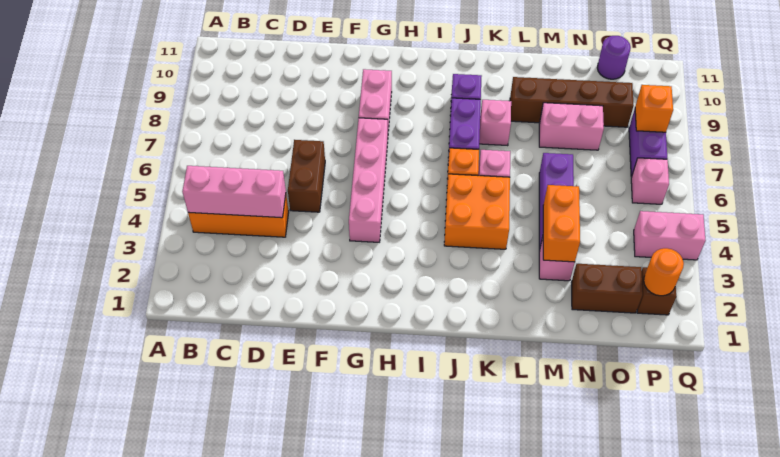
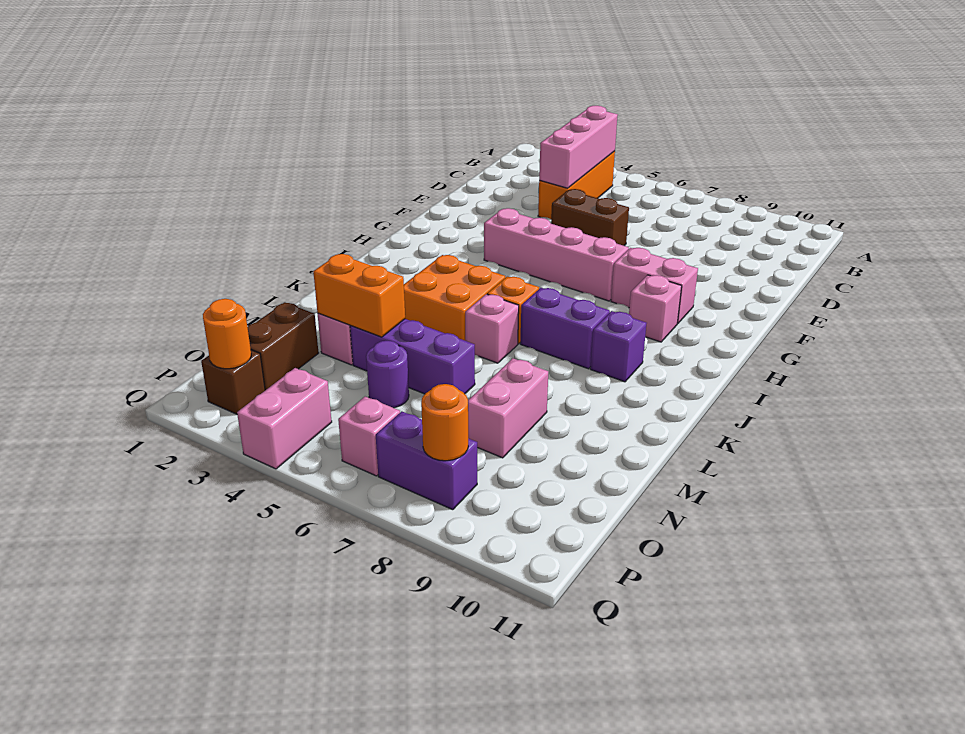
pink brick K8 level 1 -> pink brick H9 level 1
brown brick L9:O9 level 1 -> none
purple round brick O11 level 1 -> purple round brick N5 level 1
orange brick P8 level 2 -> orange round brick P8 level 2

